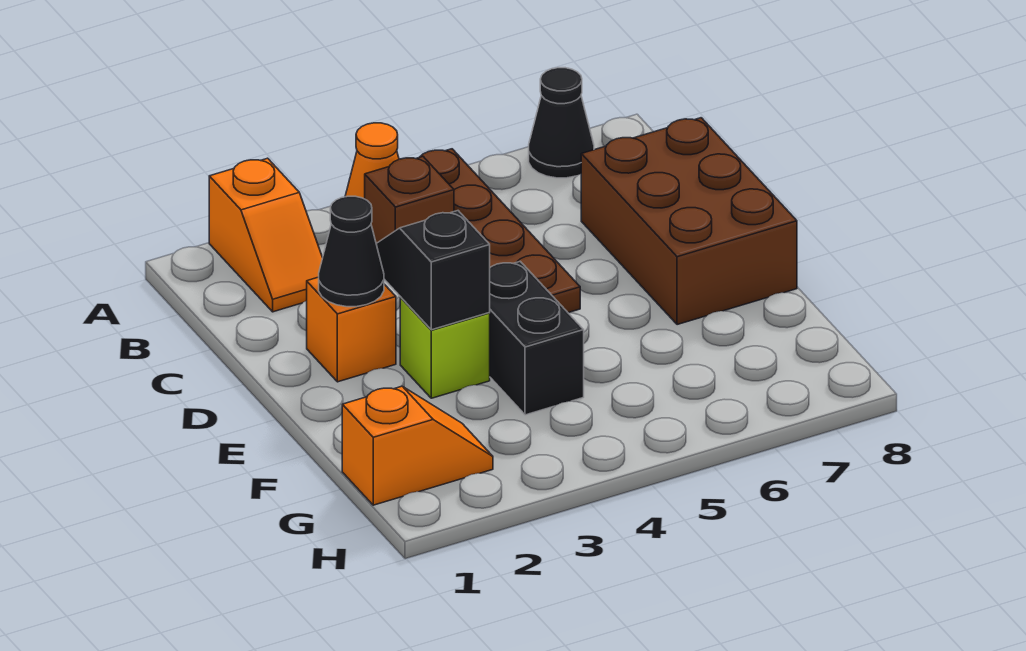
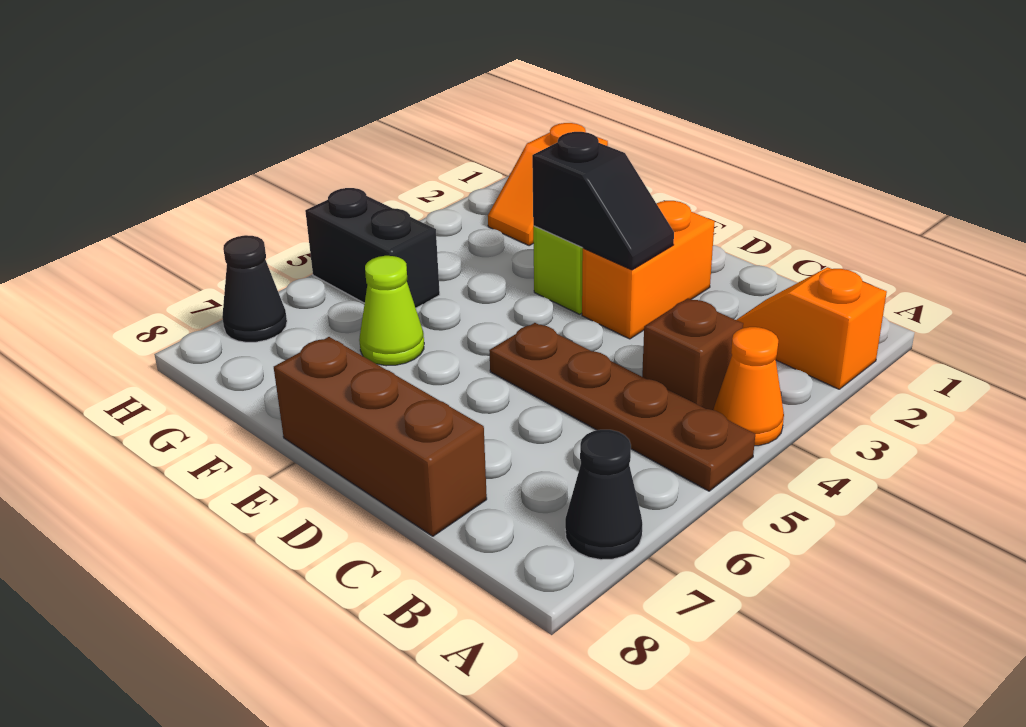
brown brick C7:E8 level 1 -> brown brick C8:E8 level 1
orange brick D2 level 1 -> orange brick D2:D3 level 1
black cone D2 level 2 -> black cone H7 level 1
black brick E4:F4 level 1 -> black brick G5:H5 level 1
none -> lime cone F6 level 1

